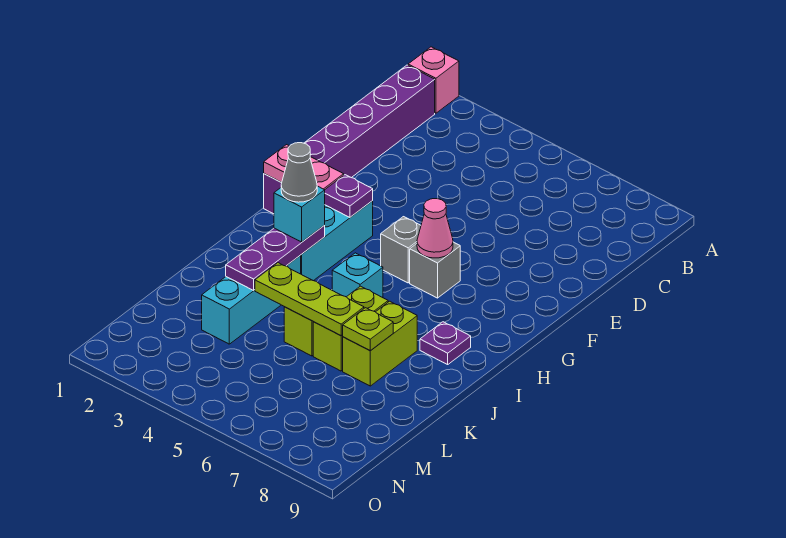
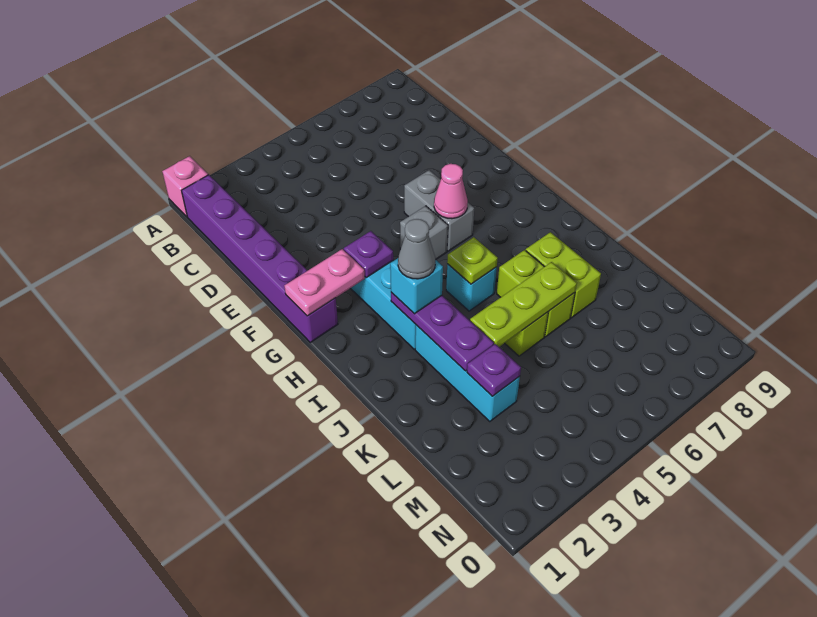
grey brick G6 level 1 -> grey brick F6:G6 level 1
purple plate I8 level 1 -> purple plate L3 level 2
lime plate K7 level 2 -> lime plate I5 level 2

